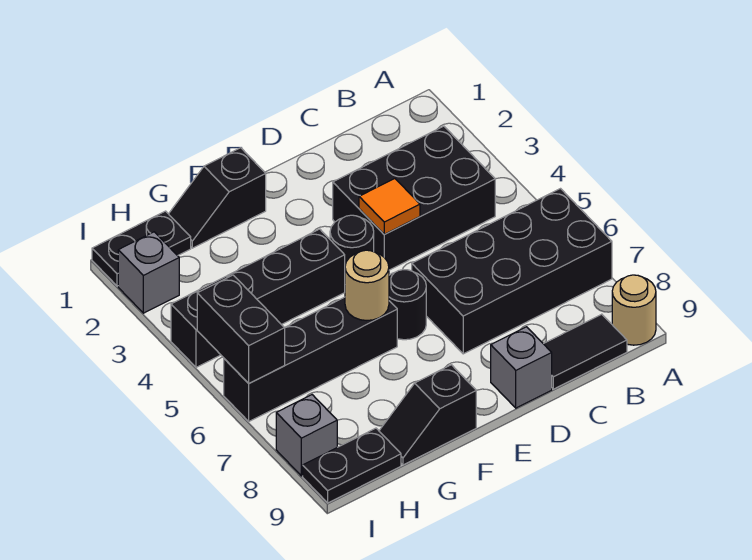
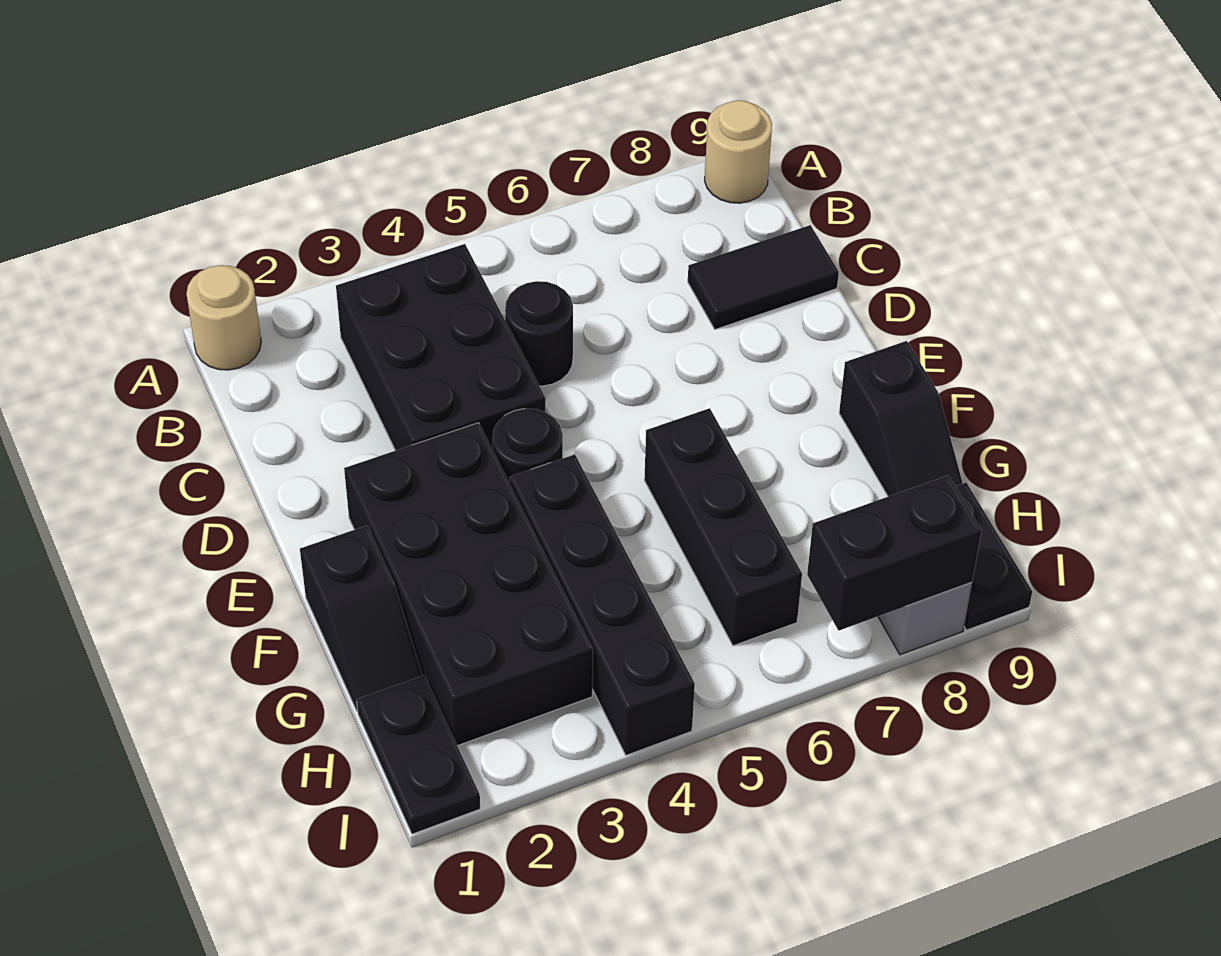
black brick A6:D7 level 1 -> black brick E2:H3 level 1
black tile B9:C9 level 1 -> black tile C8:C9 level 1
orange tile D4 level 2 -> none
grey brick D9 level 1 -> none
black round brick E6 level 1 -> black round brick C5 level 1
black brick F6:I6 level 1 -> black brick F6:H6 level 1
tan round brick F6 level 2 -> tan round brick A1 level 1
grey brick I2 level 1 -> none
black brick I5:I6 level 2 -> black brick I7:I8 level 2

